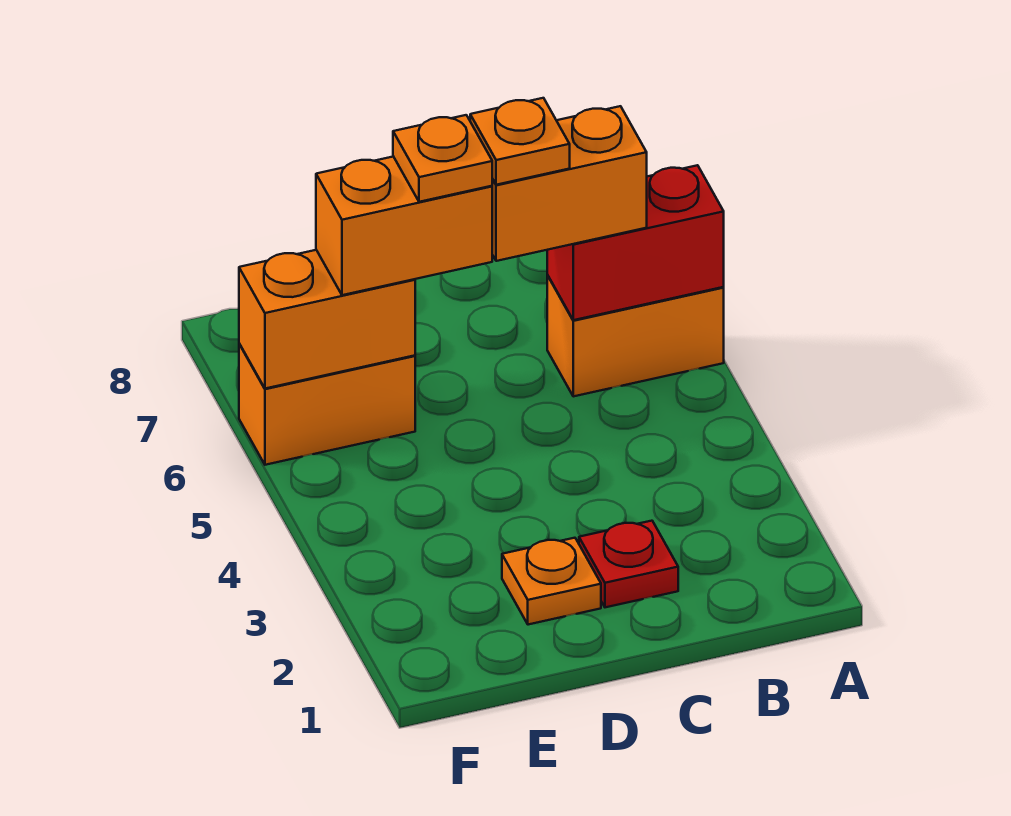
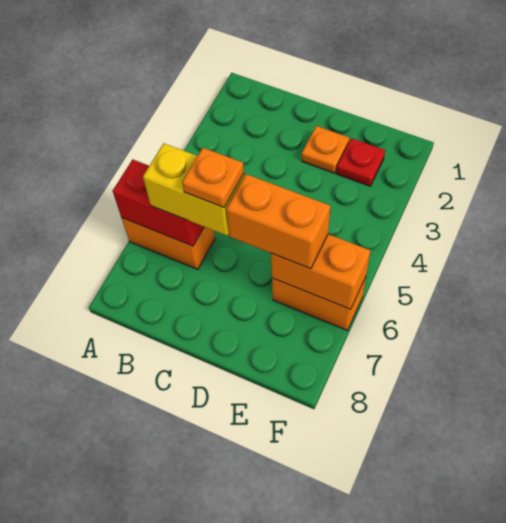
orange brick B6:C6 level 3 -> yellow brick B6:C6 level 3
red plate C2 level 1 -> red plate E2 level 1
orange plate D6 level 4 -> none

